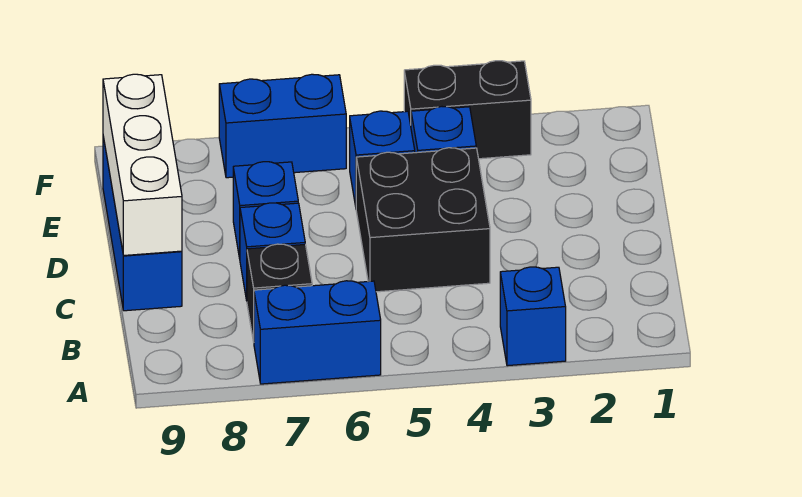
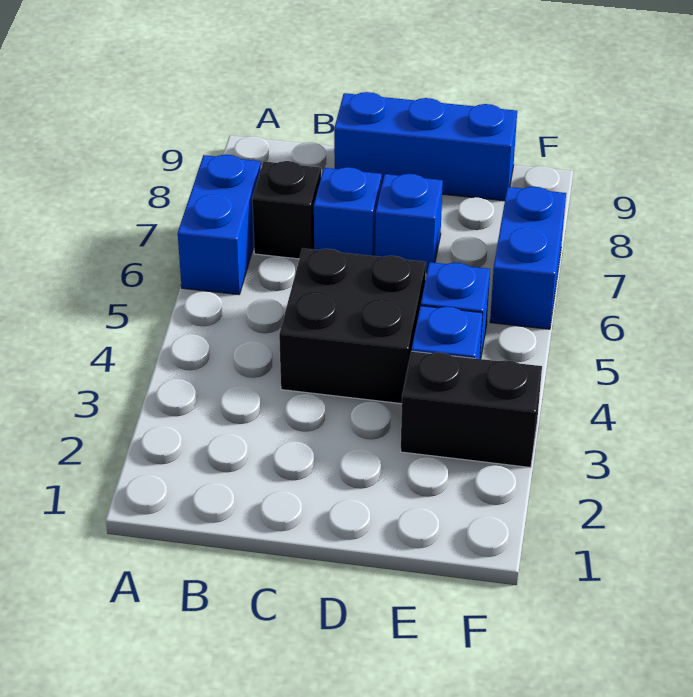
blue brick A3 level 1 -> none
white brick C9:E9 level 2 -> none
black brick F3:F4 level 1 -> black brick E3:F3 level 1

